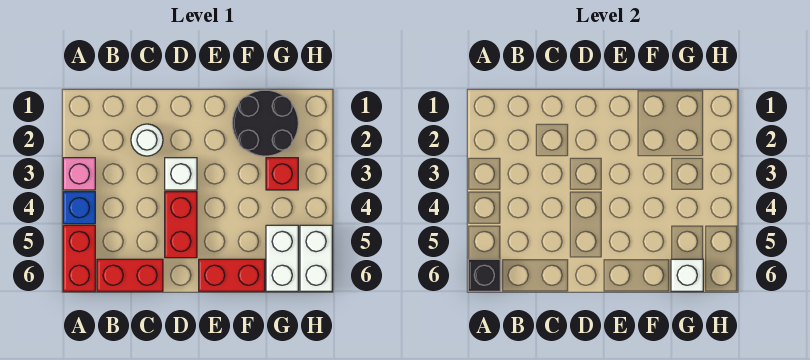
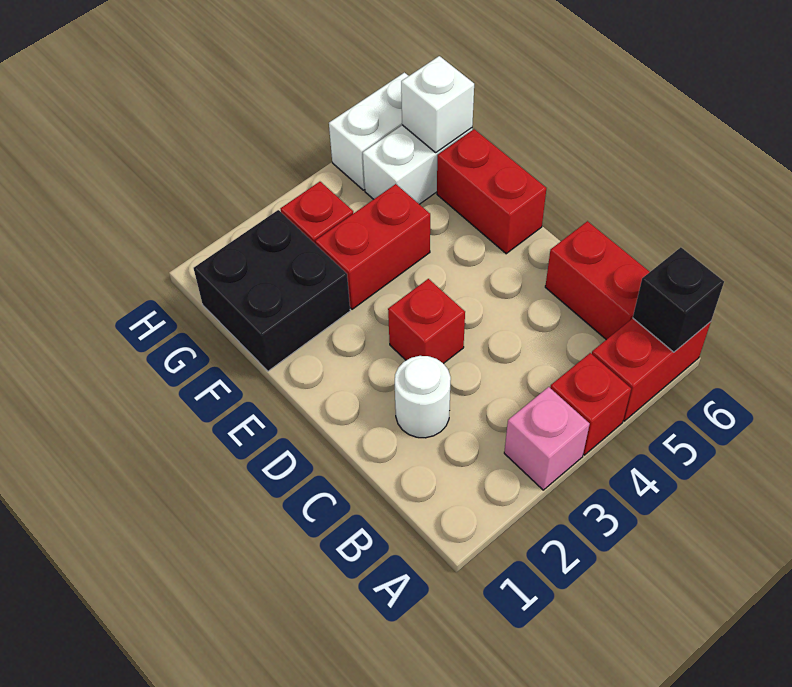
blue brick A4 level 1 -> red brick A4 level 1
white brick D3 level 1 -> red brick D3 level 1
red brick D4:D5 level 1 -> red brick F3:F4 level 1
black round brick F1:G2 level 1 -> black brick F1:G2 level 1

